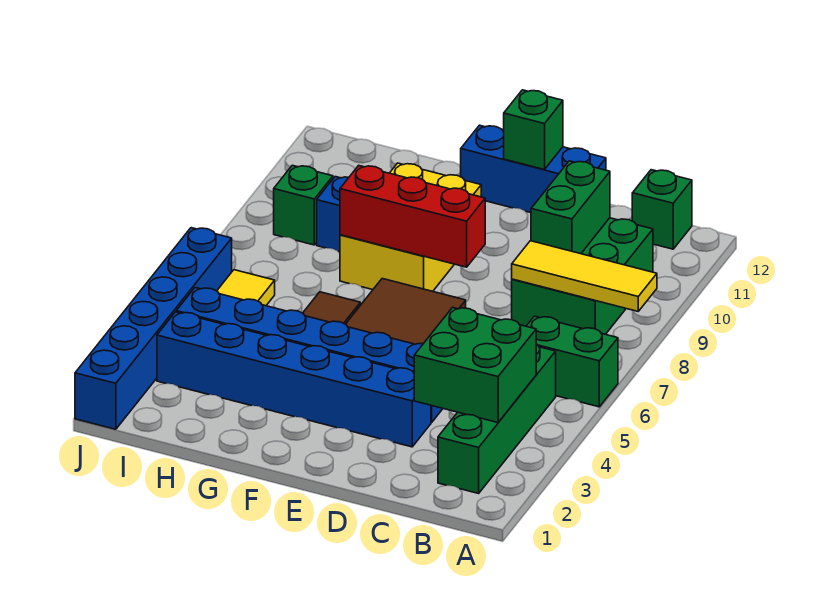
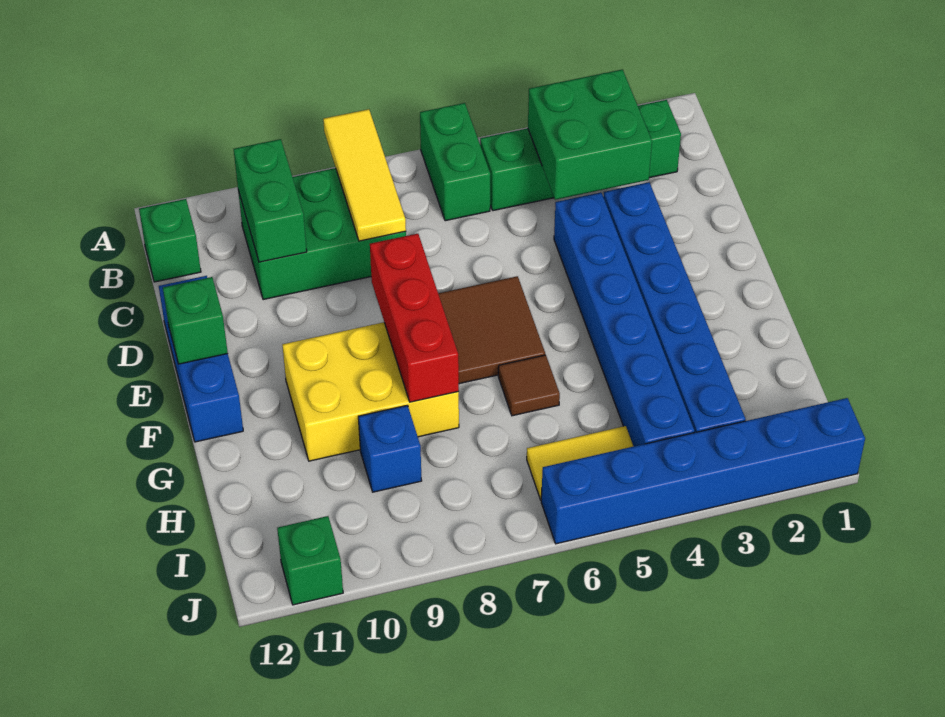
green brick C9:C10 level 2 -> green brick B10:C10 level 2
green brick I9 level 1 -> green brick J11 level 1

